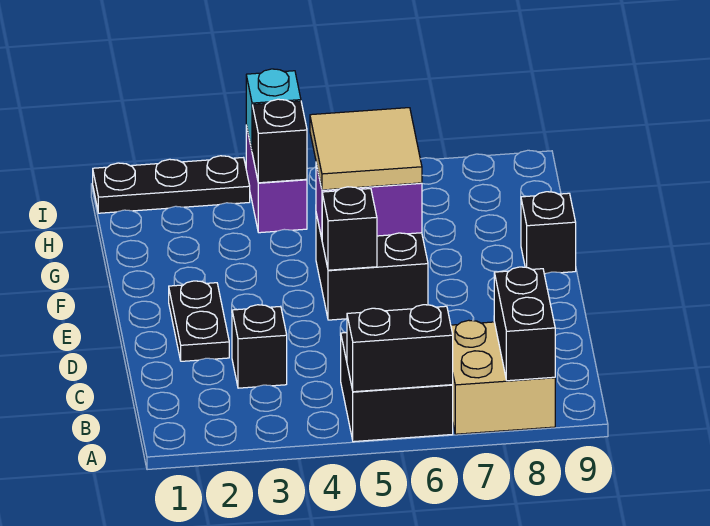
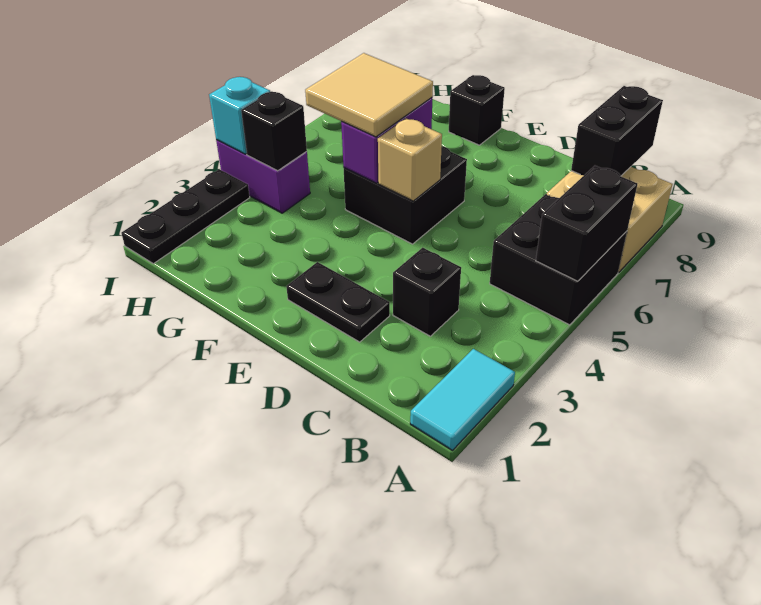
none -> cyan tile A1:A2 level 1
black brick A8:B8 level 2 -> black brick B8:B9 level 2
black brick E5 level 2 -> tan brick E5 level 2

